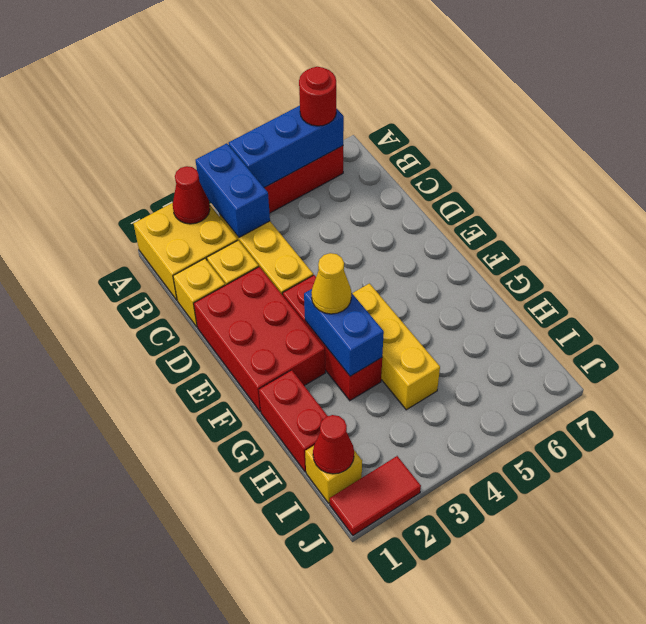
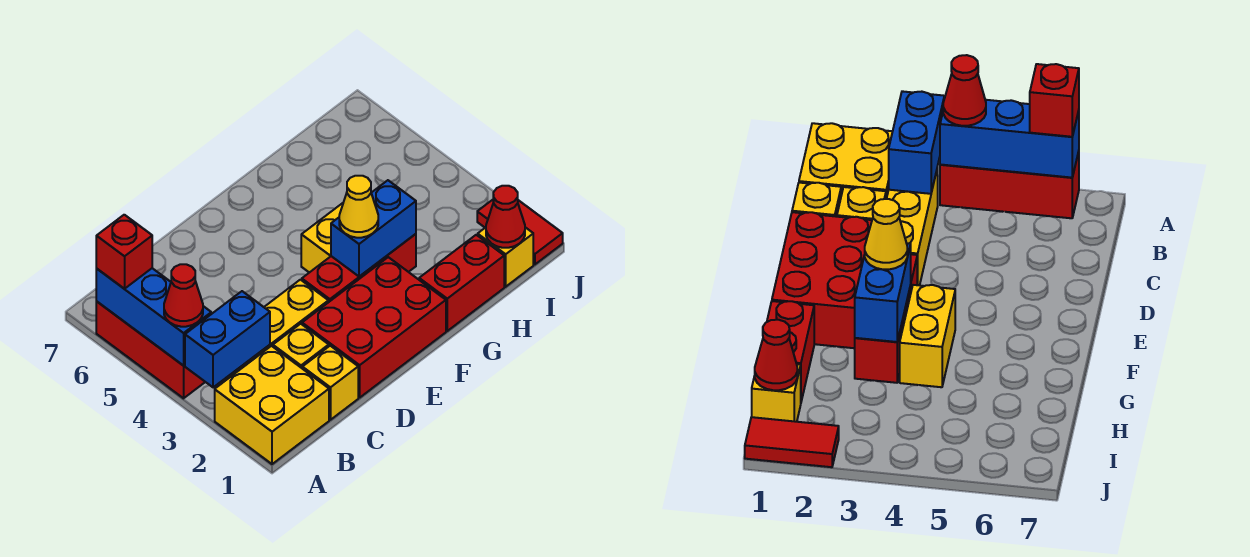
red cone A2 level 2 -> red cone A4 level 3
red round brick A6 level 3 -> red brick A6 level 3
yellow brick F4:H4 level 1 -> yellow brick F4:G4 level 1

